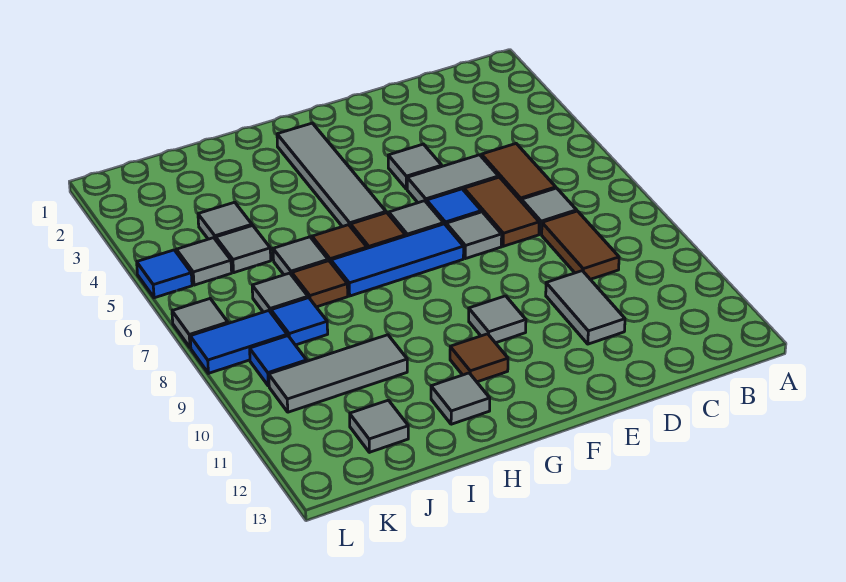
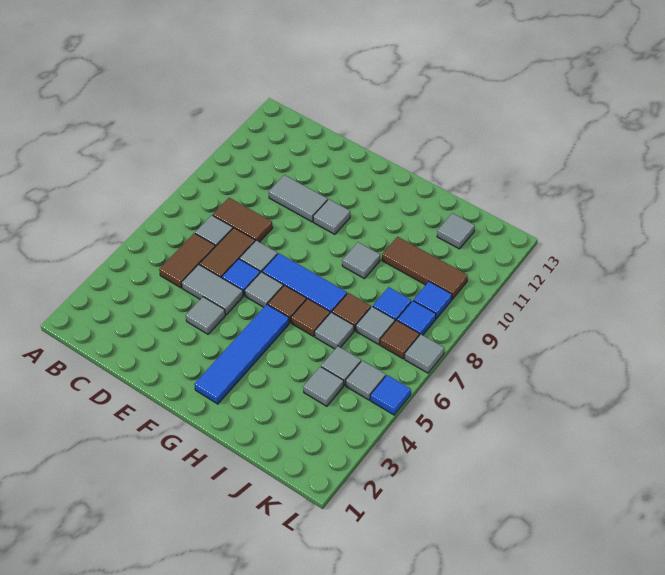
brown tile C8:C9 level 1 -> brown tile C8:D8 level 1
grey tile D10:D11 level 1 -> grey tile D10:E10 level 1
grey tile G2:G5 level 1 -> blue tile G2:G5 level 1
brown tile G11 level 1 -> brown tile K7 level 1
grey tile H12 level 1 -> grey tile H9 level 1
grey tile I10:K10 level 1 -> brown tile I10:K10 level 1
blue tile K8:L8 level 1 -> blue tile K8 level 1

